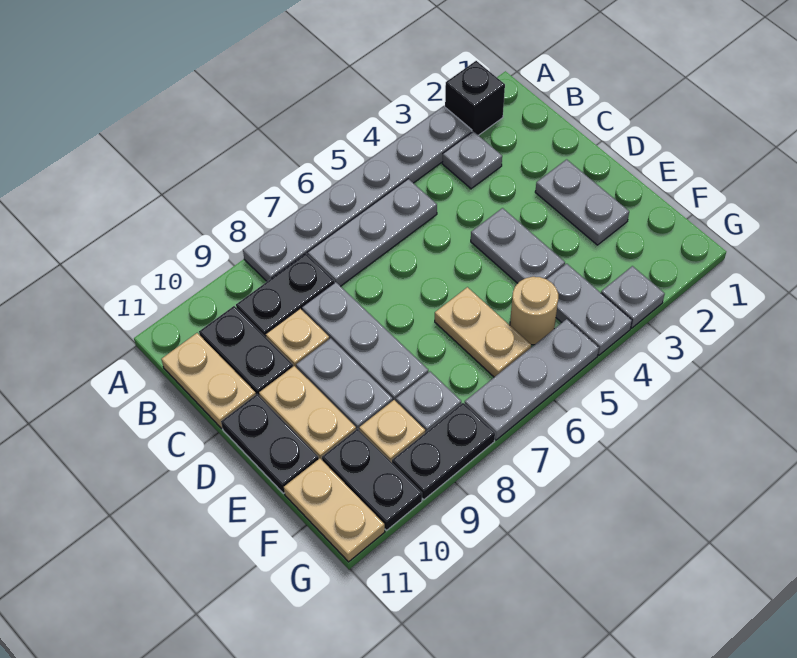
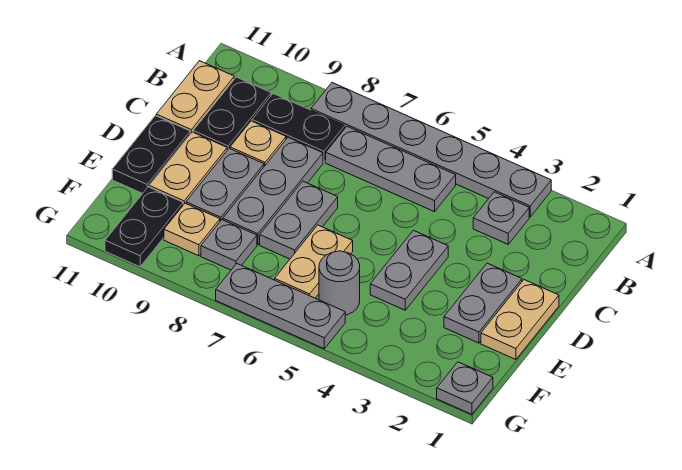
black brick A2 level 1 -> none
grey plate F4:G4 level 1 -> grey plate D7:E7 level 1
tan round brick F5 level 1 -> grey round brick F5 level 1
tan plate F11:G11 level 1 -> tan plate D1:E1 level 1
grey plate G3 level 1 -> grey plate G1 level 1
black plate G8:G9 level 1 -> none

